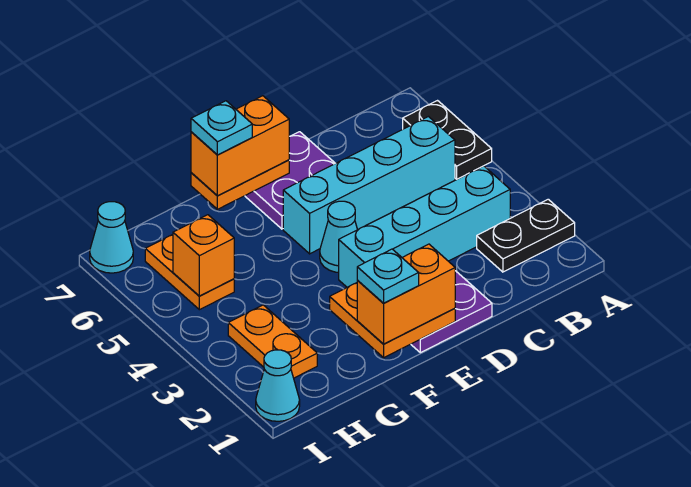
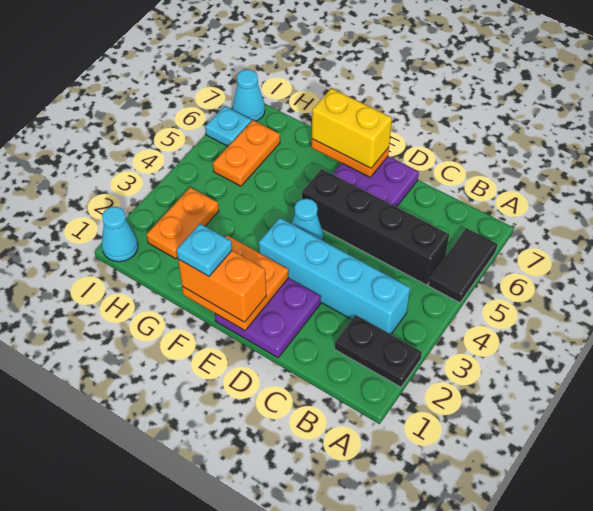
black plate A5:A6 level 1 -> black tile A5:A6 level 1
cyan brick B5:E5 level 1 -> black brick B5:E5 level 1
orange brick E7:F7 level 3 -> yellow brick E7:F7 level 3
cyan plate F7 level 4 -> cyan plate I6 level 1
orange brick H5 level 2 -> none

